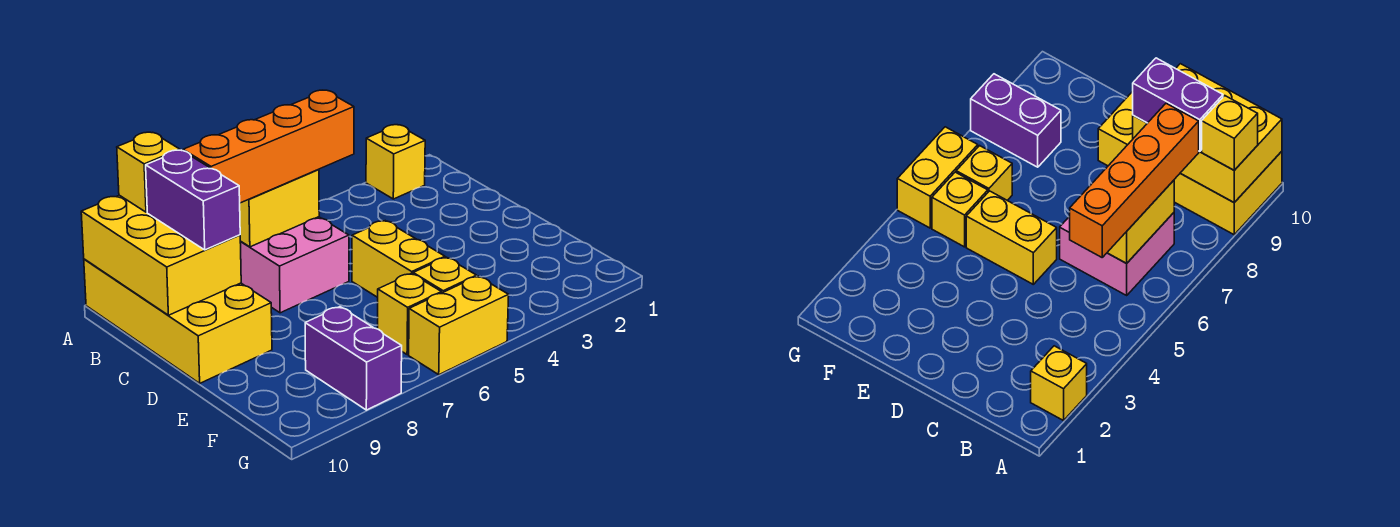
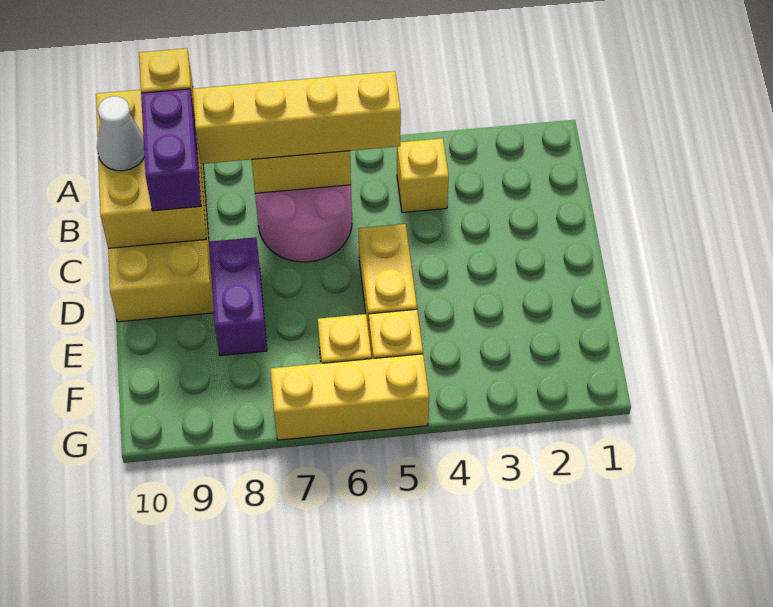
yellow brick A2 level 1 -> yellow brick B4 level 1
orange brick B5:B8 level 3 -> yellow brick B5:B8 level 3
pink brick B6:C7 level 1 -> pink round brick B6:C7 level 1
none -> white cone B10 level 3
purple brick F8:G8 level 1 -> purple brick D8:E8 level 1
yellow brick G5:G6 level 1 -> yellow brick G5:G7 level 1

